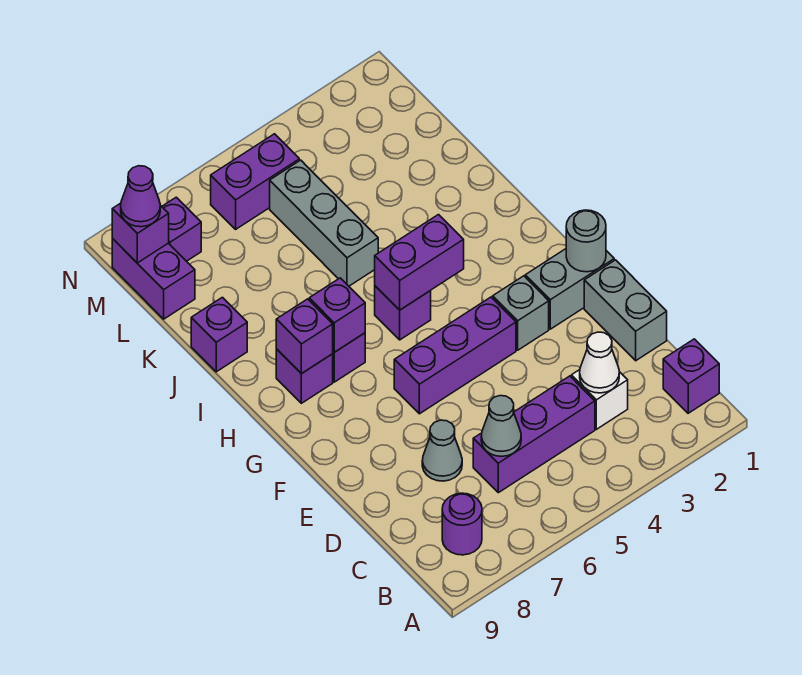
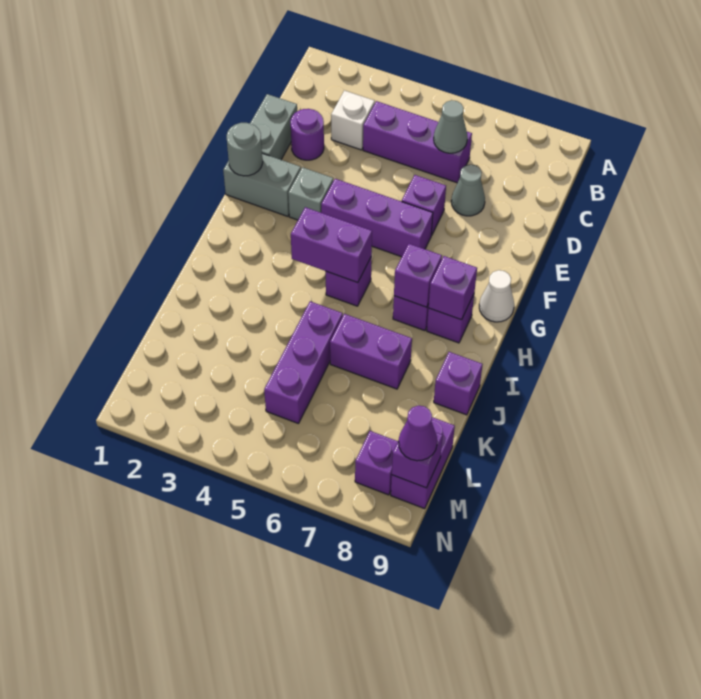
purple brick B1 level 1 -> purple brick E6 level 1
purple round brick B8 level 1 -> purple round brick D2 level 1
white cone C3 level 2 -> white cone G9 level 1
grey brick J5:L5 level 1 -> purple brick J5:L5 level 1
purple brick M5:M6 level 1 -> purple brick J6:J7 level 1

